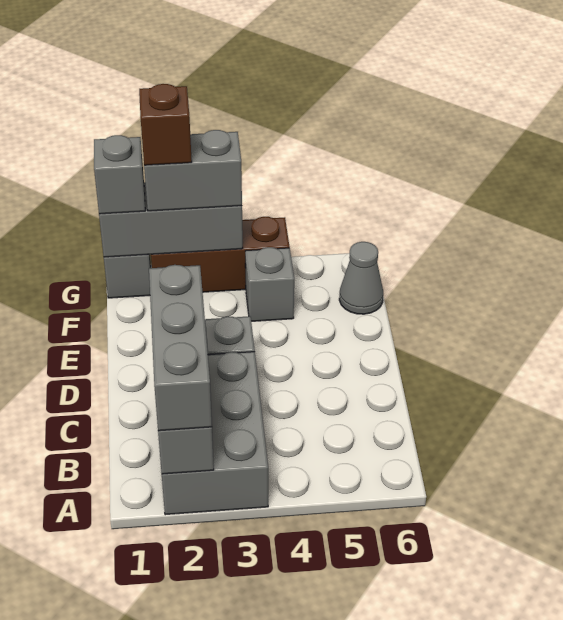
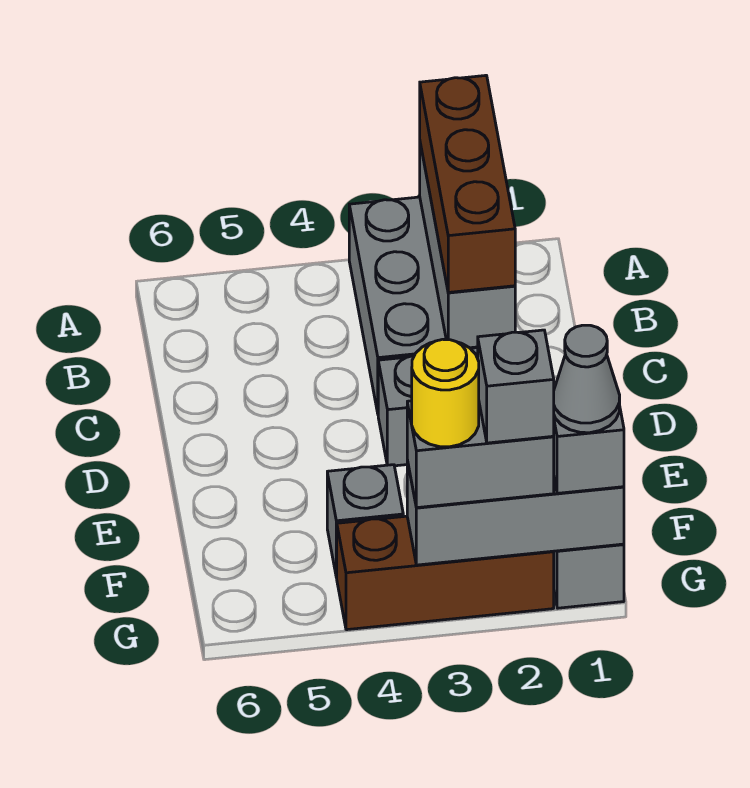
grey brick A2:C2 level 3 -> brown brick A2:C2 level 3
grey cone F6 level 1 -> grey cone G1 level 4
brown brick G2 level 4 -> grey brick G2 level 4
none -> yellow round brick G3 level 4

